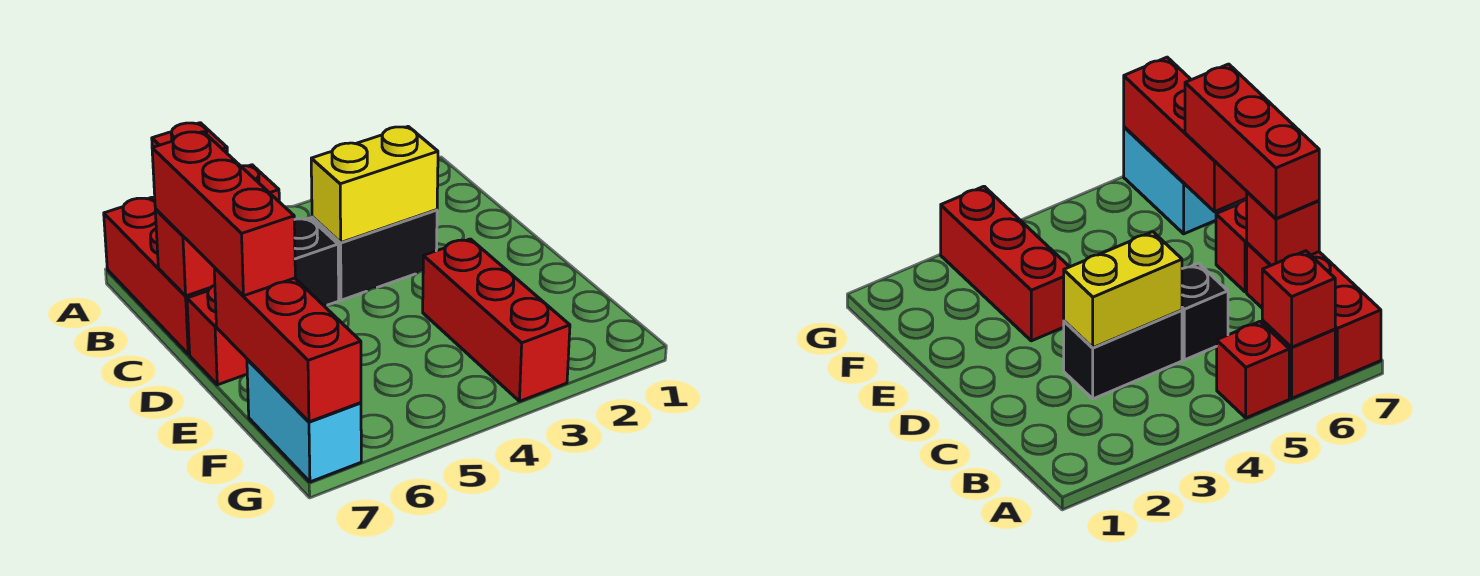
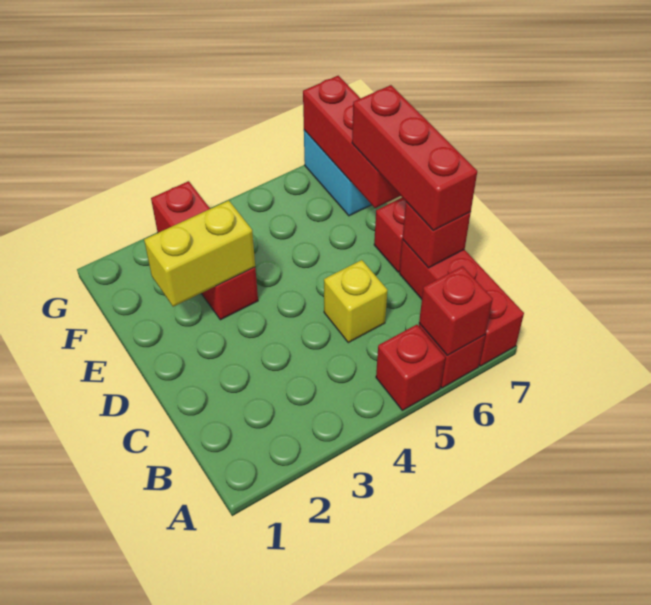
black brick C3:C4 level 1 -> none
yellow brick C3:C4 level 2 -> yellow brick E2:E3 level 2
black brick C5 level 1 -> yellow brick C5 level 1

